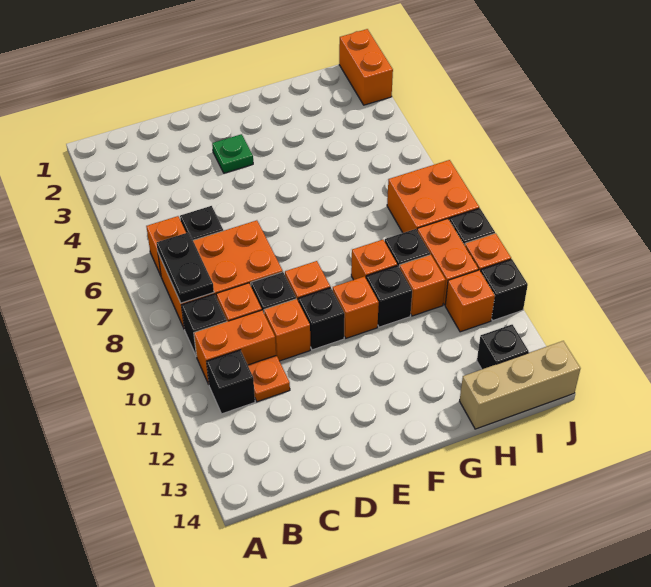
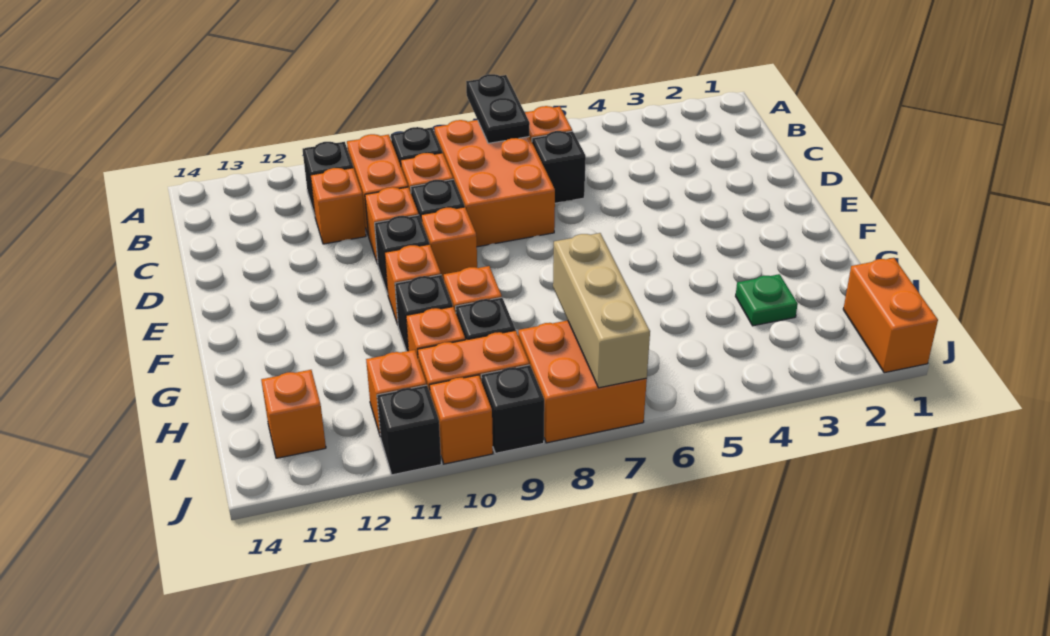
black plate B7:B8 level 2 -> black plate A7:B7 level 2
orange plate C11 level 1 -> orange brick C11 level 1
green plate E3 level 1 -> green plate H3 level 1
tan brick H14:J14 level 1 -> tan brick H7:J7 level 2
black brick I13 level 1 -> orange brick I13 level 1
orange brick J1:J2 level 1 -> orange brick I1:J1 level 1

